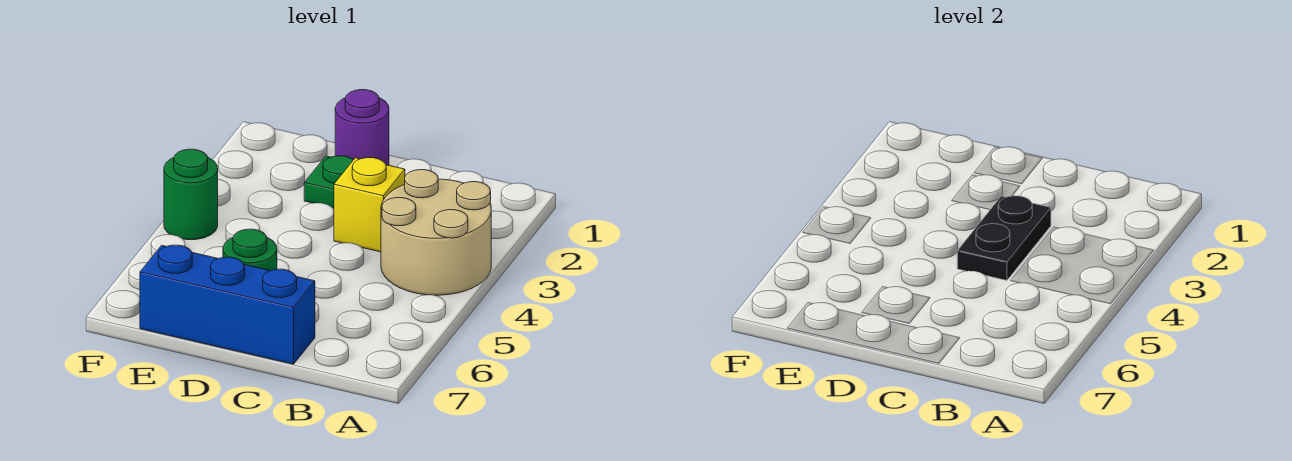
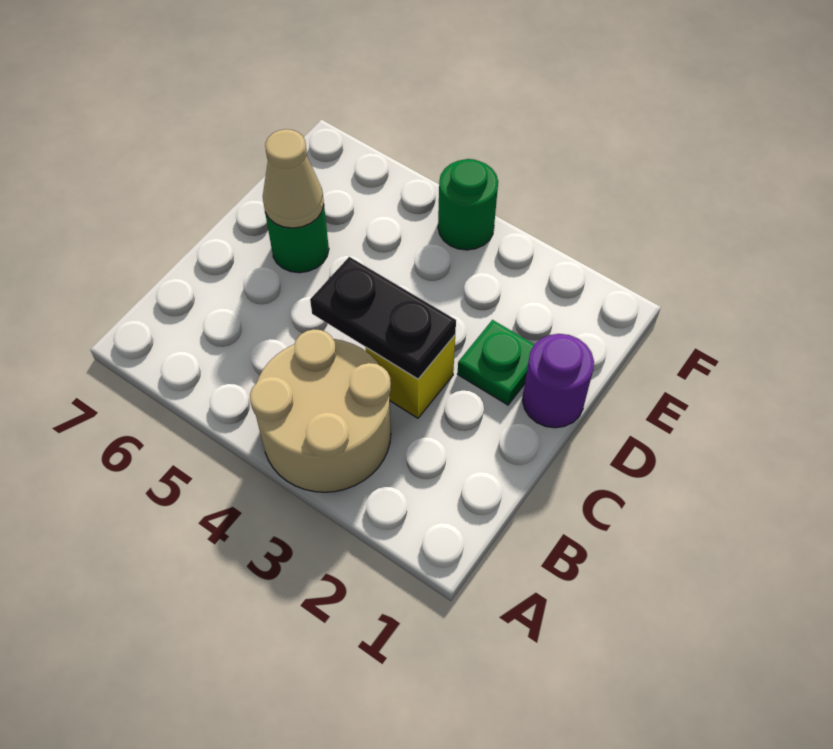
blue brick C7:E7 level 1 -> none
none -> tan cone D6 level 2

